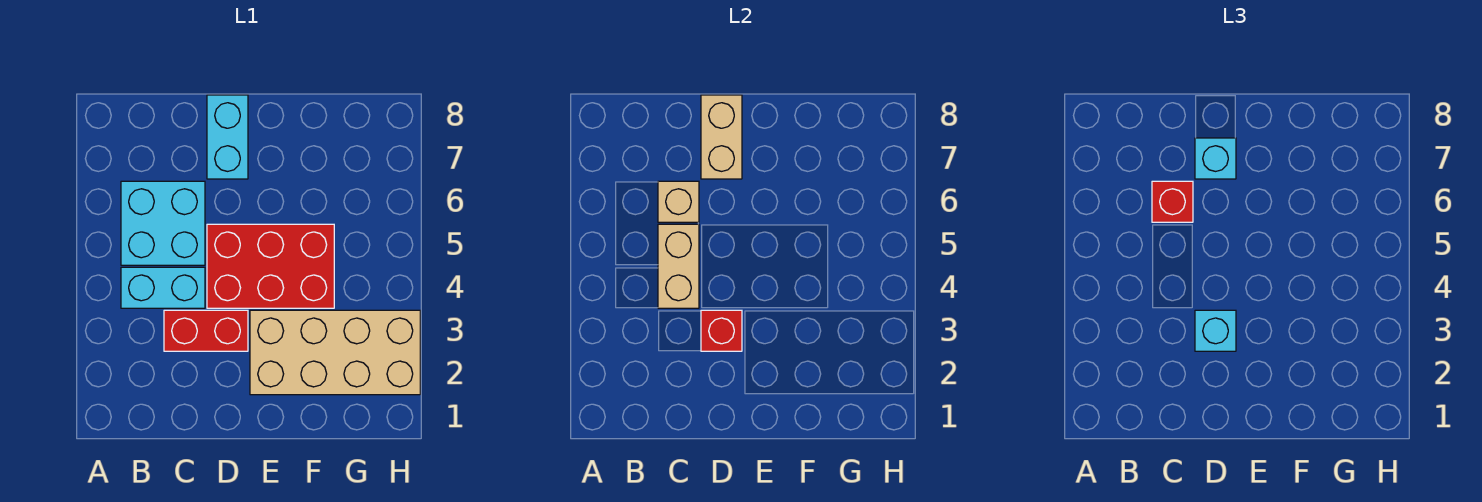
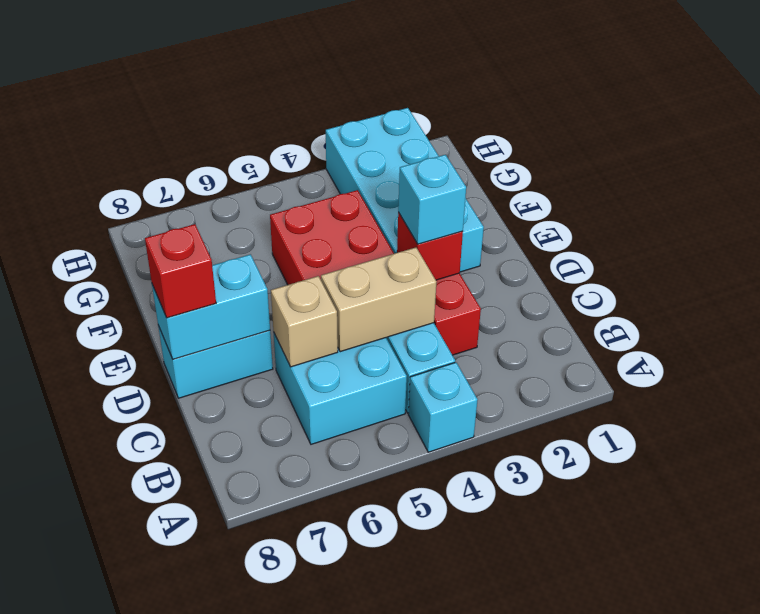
red brick C6 level 3 -> red brick D8 level 3
tan brick D7:D8 level 2 -> cyan brick D7:D8 level 2
cyan brick D7 level 3 -> cyan brick A4 level 1
tan brick E2:H3 level 1 -> cyan brick E2:H3 level 1

